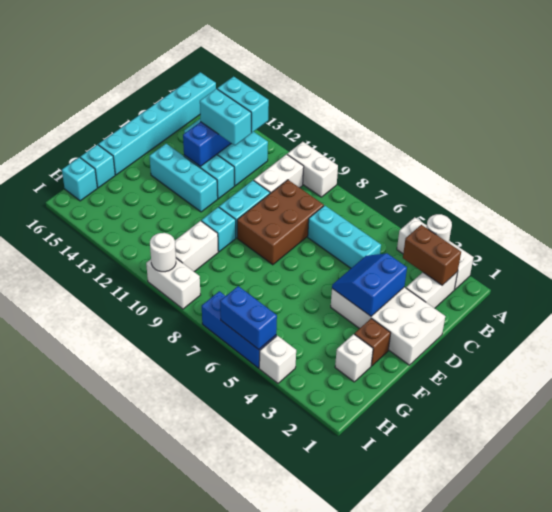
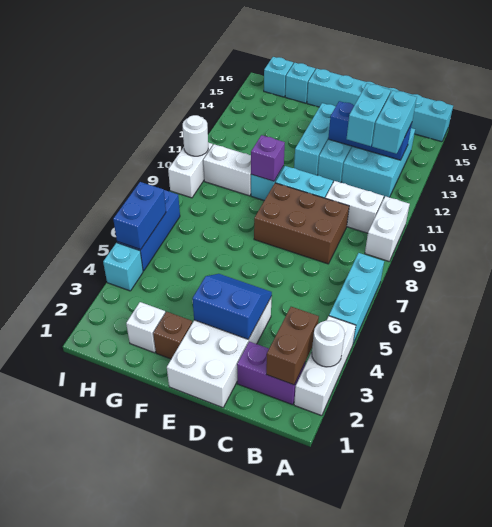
white brick B2:C2 level 1 -> purple brick B2:C2 level 1
cyan brick C5:C7 level 1 -> cyan brick A5:A7 level 1
none -> purple brick F10 level 2
white brick I4 level 1 -> cyan brick I4 level 1

